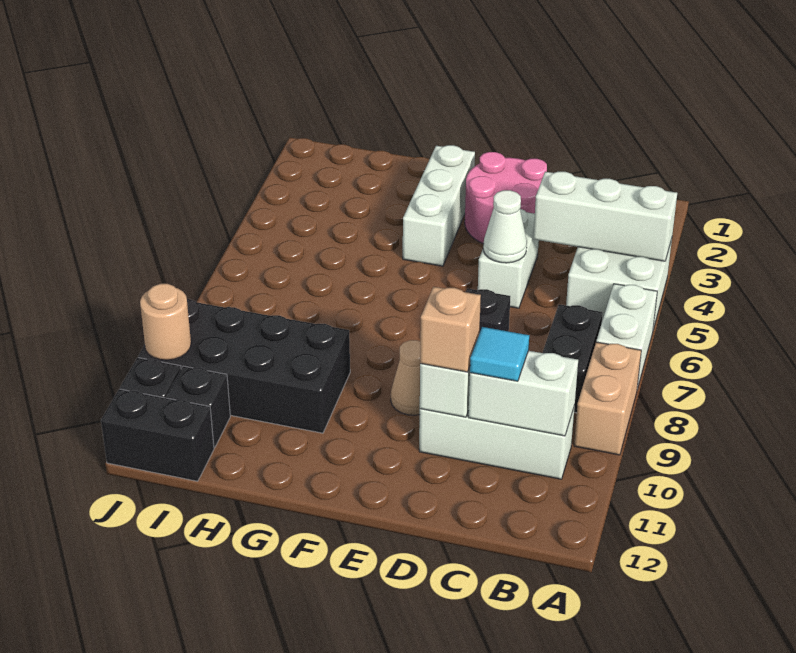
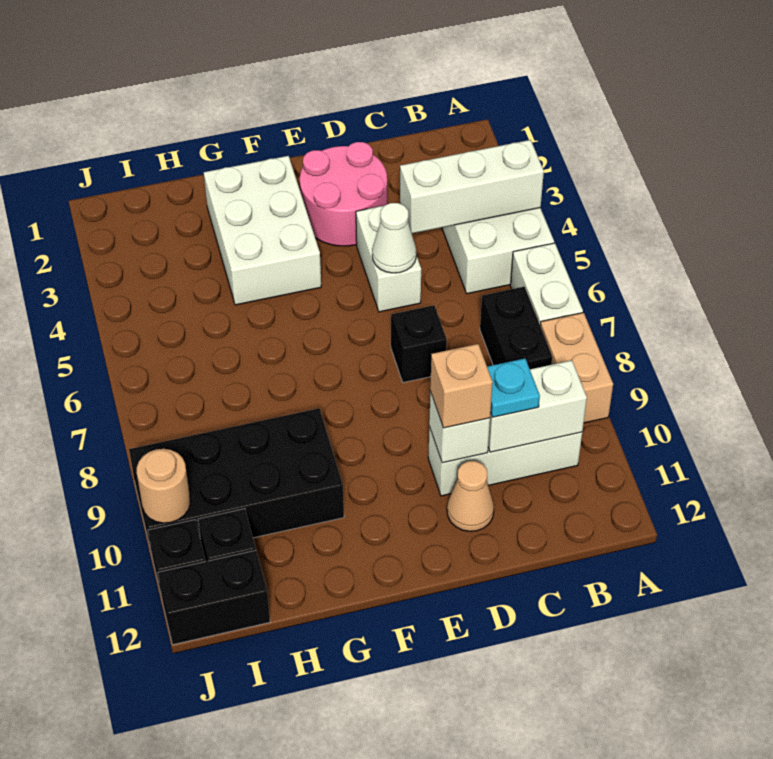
cyan tile C10 level 3 -> cyan plate C10 level 3
tan cone E9 level 1 -> tan cone D11 level 1
white brick F2:F4 level 1 -> white brick F2:G4 level 1

